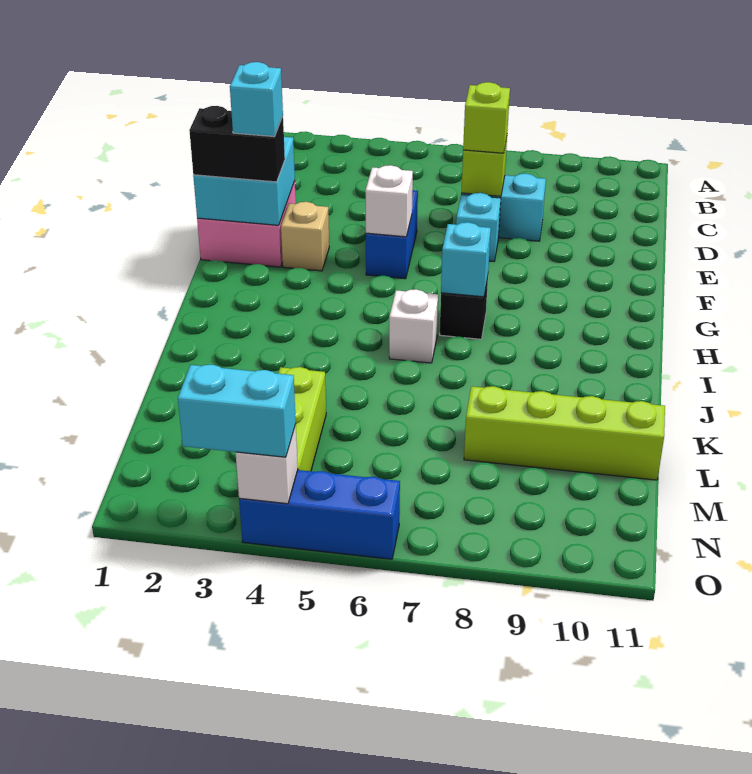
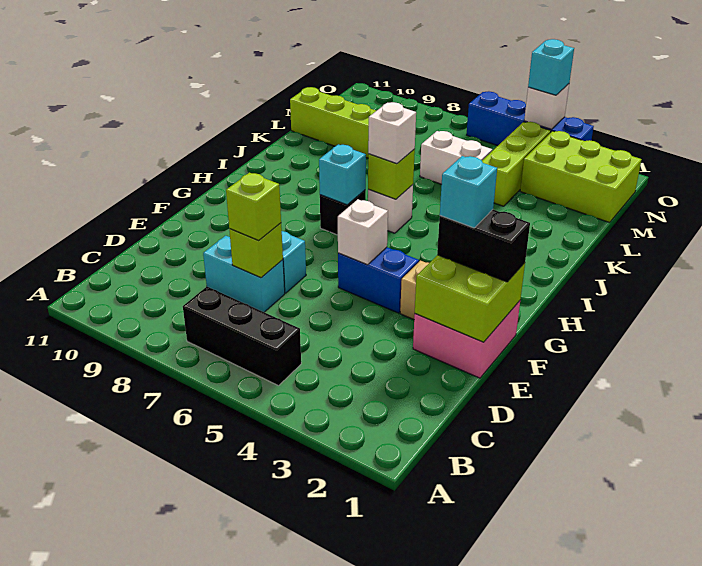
none -> black brick B5:B7 level 1
cyan brick E1:F2 level 2 -> lime brick E1:F2 level 2
blue brick E5:F5 level 1 -> blue brick F4:F5 level 1
none -> lime brick I6 level 2
none -> white brick I6 level 3
none -> white brick L5:L6 level 1
none -> lime brick M1:N3 level 1
cyan brick O3:O4 level 3 -> cyan brick O4 level 3
blue brick O4:O6 level 1 -> blue brick O3:O6 level 1

